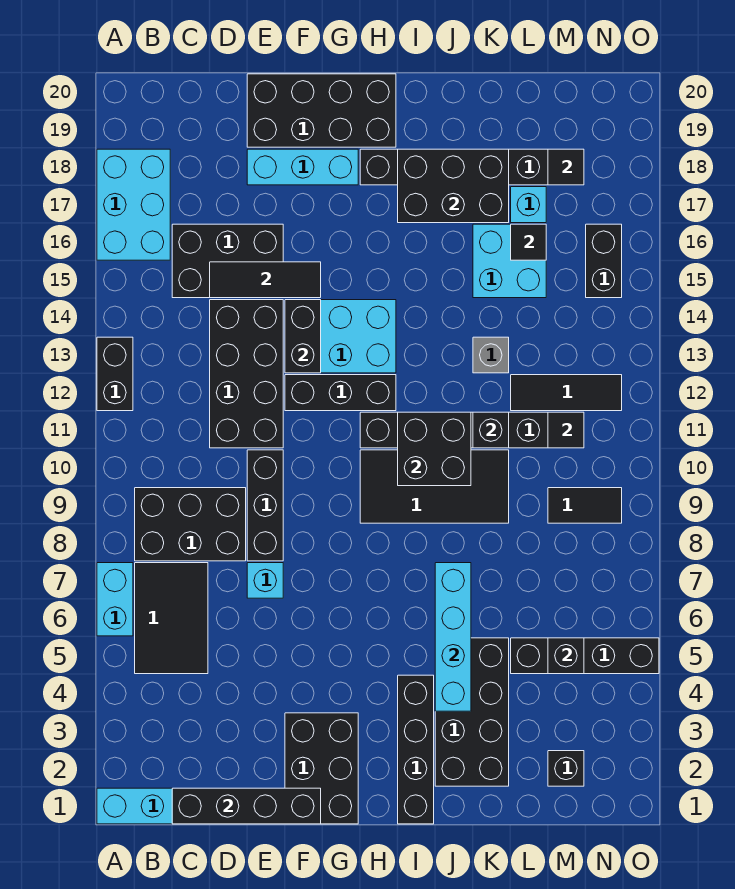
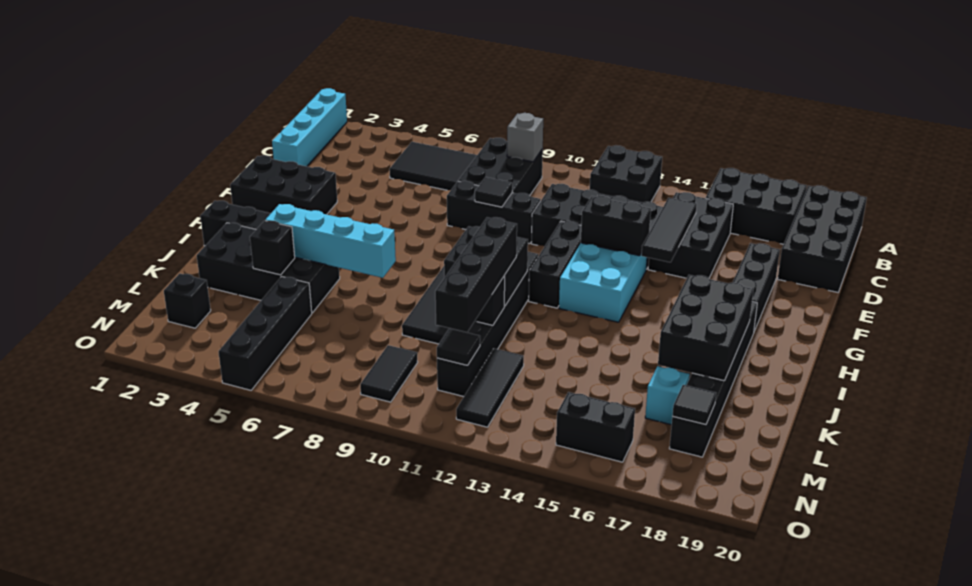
cyan brick A6:A7 level 1 -> none
black brick A12:A13 level 1 -> black brick A12:B13 level 1
cyan brick A16:B18 level 1 -> black brick A16:B18 level 1
black brick C1:F1 level 2 -> black brick J11:M11 level 3
cyan brick E7 level 1 -> none
cyan brick E18:G18 level 1 -> black brick E18:G18 level 1
black brick E19:H20 level 1 -> black brick A19:D20 level 1
grey brick K13 level 1 -> grey brick B9 level 2
cyan brick K15:L16 level 1 -> none
black tile L16 level 2 -> black tile E9 level 2
black brick M5 level 2 -> black brick K4 level 2

